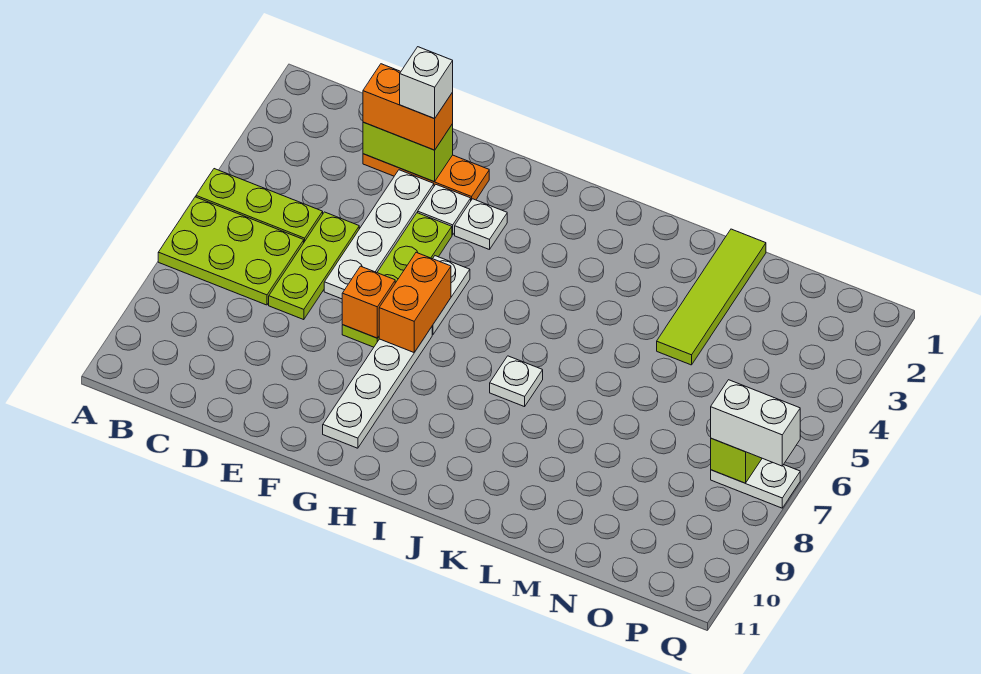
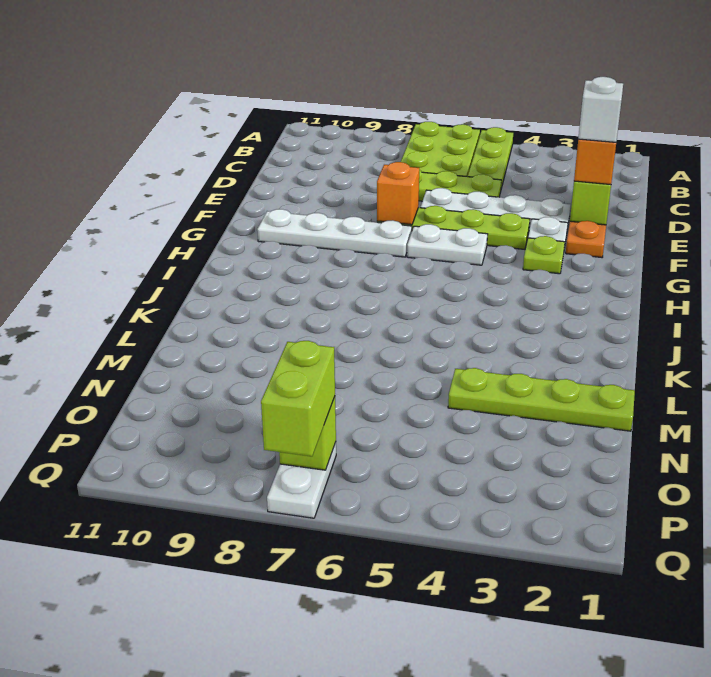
white plate G3 level 1 -> lime plate G3 level 1
orange brick G6:G7 level 2 -> none
white plate J7 level 1 -> none
lime tile M1:M4 level 1 -> lime plate M1:M4 level 1
white brick P7:Q7 level 3 -> lime brick P7:Q7 level 3

